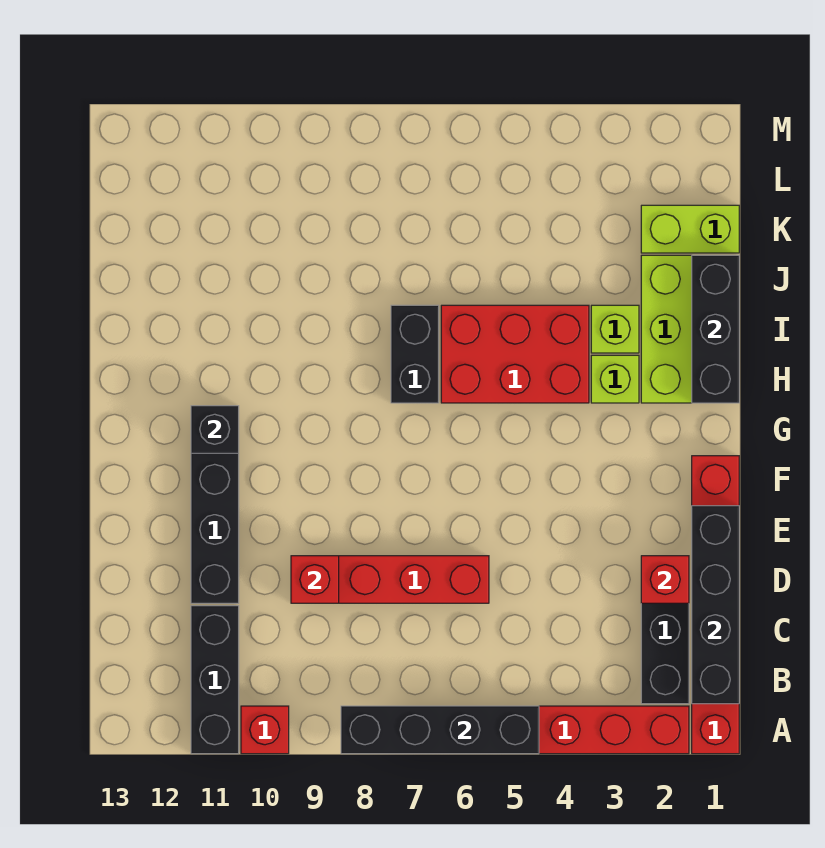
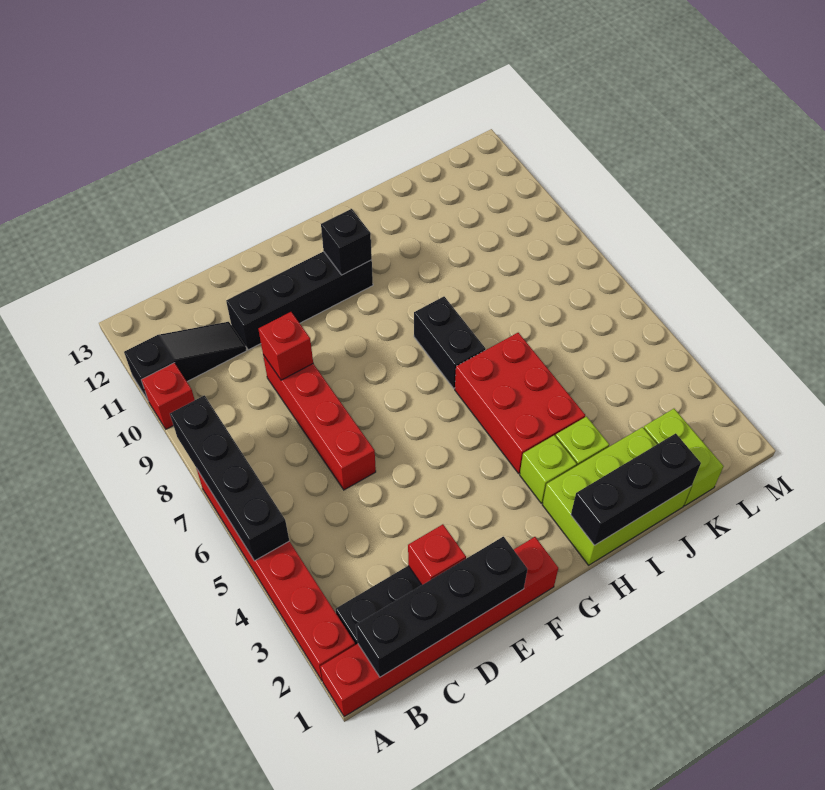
black brick A11:C11 level 1 -> black slope A11:C11 level 1 top A
black brick H7:I7 level 1 -> black brick H7:H8 level 1

